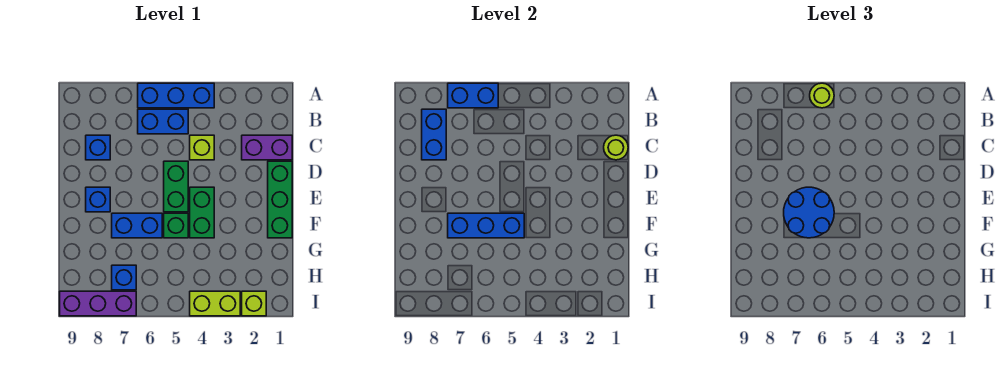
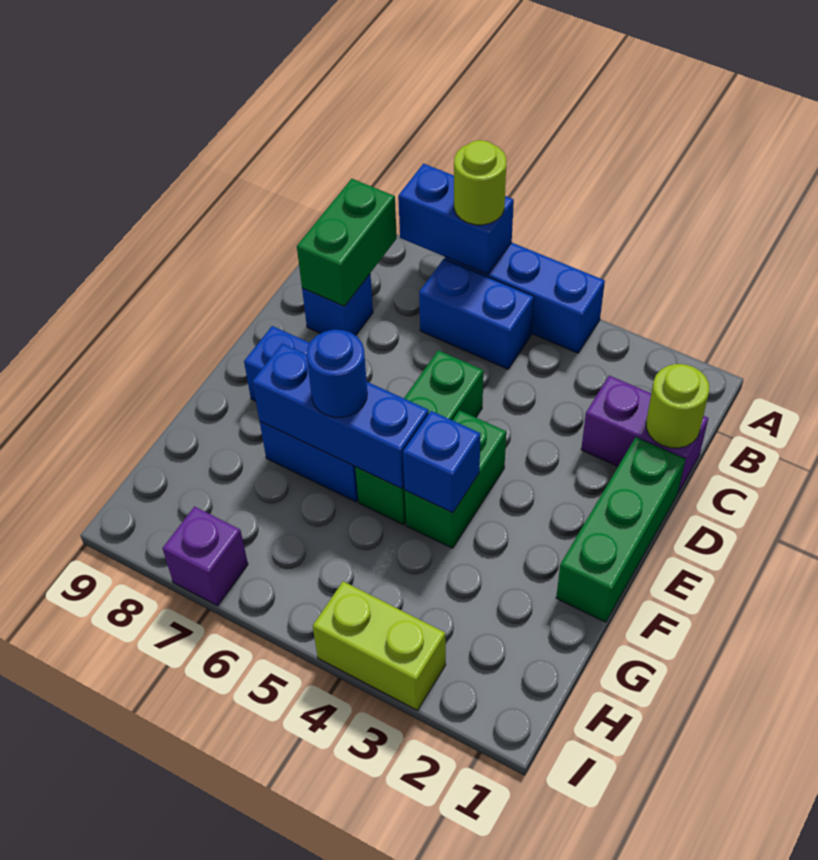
blue brick B8:C8 level 2 -> green brick B8:C8 level 2
lime brick C4 level 1 -> none
blue round brick E6:F7 level 3 -> blue round brick F6 level 3
blue brick H7 level 1 -> blue brick F4 level 2
lime brick I2 level 1 -> none
purple brick I7:I9 level 1 -> purple brick I7 level 1

